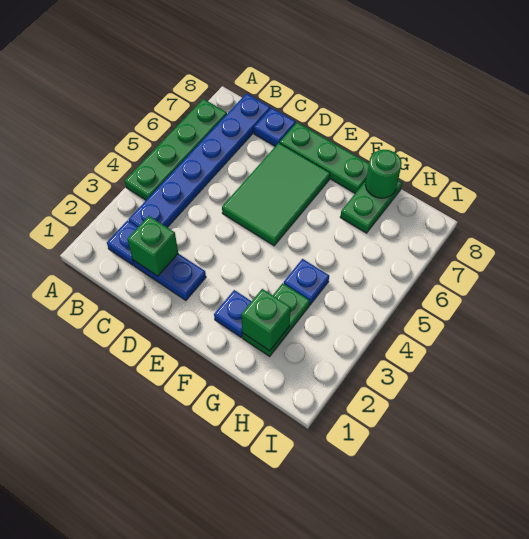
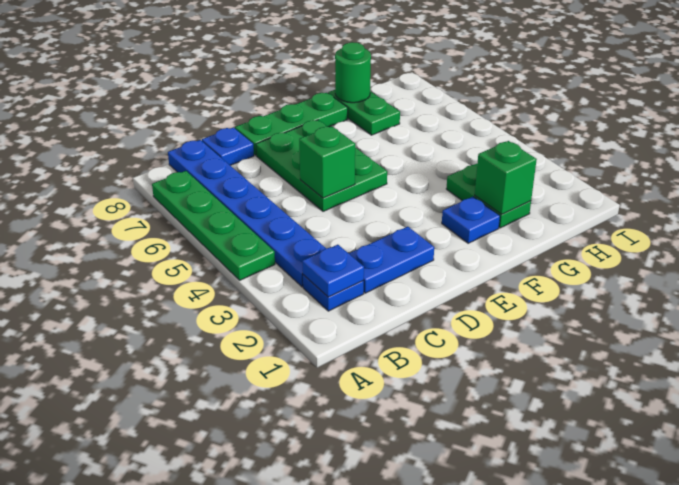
green brick C2 level 2 -> green brick D5 level 2
green tile D5:E7 level 1 -> green plate D5:E7 level 1
blue plate G4 level 1 -> blue plate B2 level 2

